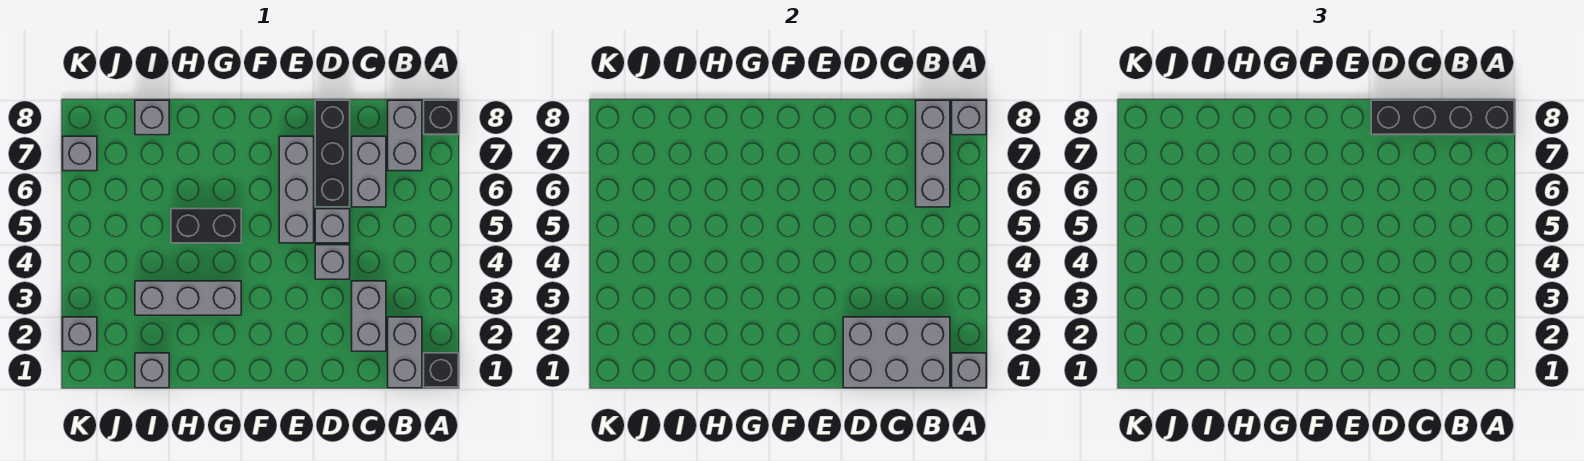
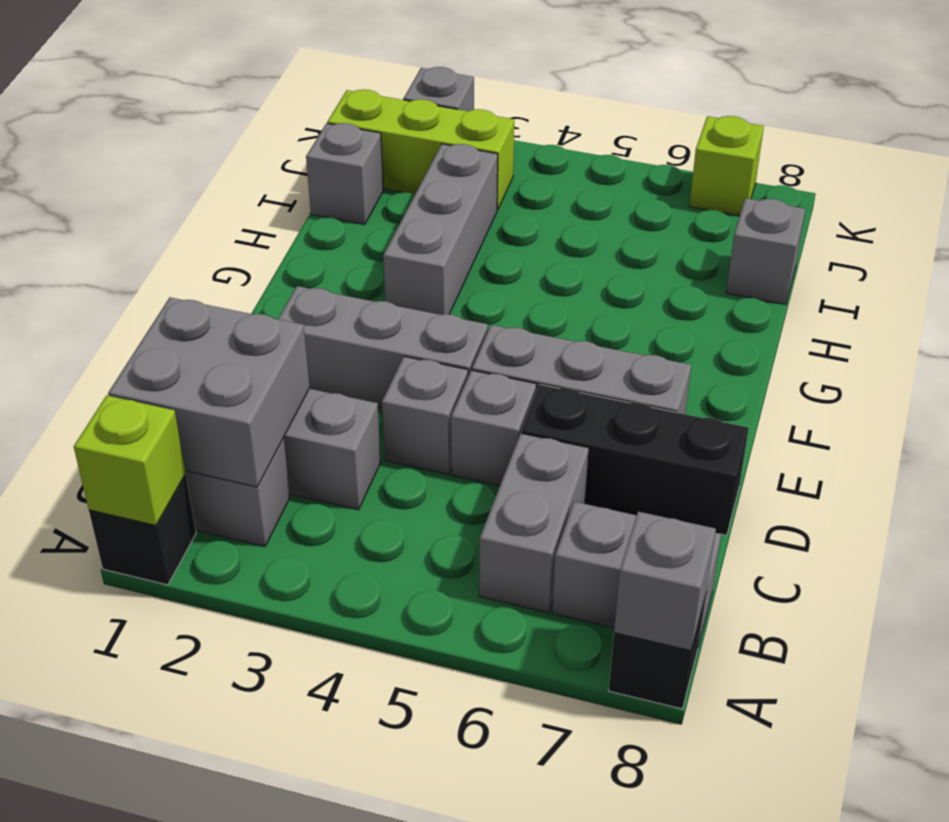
grey brick A1 level 2 -> lime brick A1 level 2
black brick A8:D8 level 3 -> none
grey brick B1:D2 level 2 -> grey brick B1:C2 level 2
grey brick B6:B8 level 2 -> grey brick E2:E4 level 1
grey brick C6:C7 level 1 -> grey brick B6:C6 level 1
black brick G5:H5 level 1 -> none
none -> lime brick J1:J3 level 1
grey brick K7 level 1 -> lime brick K7 level 1

